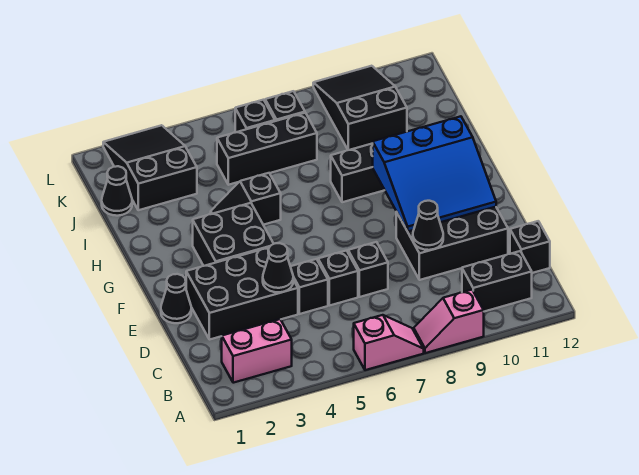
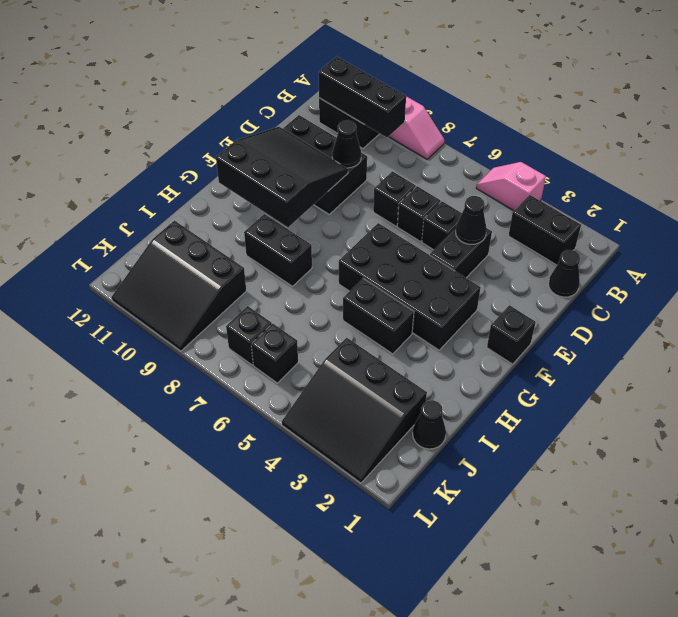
pink slope A6:A7 level 1 top 6 -> pink slope A4:A5 level 1 top 4
pink brick B2:B3 level 1 -> black brick B2:B3 level 1
black brick C12 level 1 -> black brick F1 level 1
black brick D2:E4 level 1 -> black brick D4:E4 level 1
black cone E1 level 1 -> black cone C1 level 1
blue slope E9:G11 level 2 top G -> black slope E9:G11 level 2 top G
black brick F3:G4 level 1 -> black brick F3:G6 level 1
black slope H4:H5 level 1 top 5 -> black brick H4:H5 level 1
black slope J2:L3 level 1 top J -> black slope J2:L4 level 1 top J
black brick J5:J7 level 1 -> black brick B9:B11 level 2
black slope J9:L10 level 1 top J -> black slope J9:L11 level 1 top J

